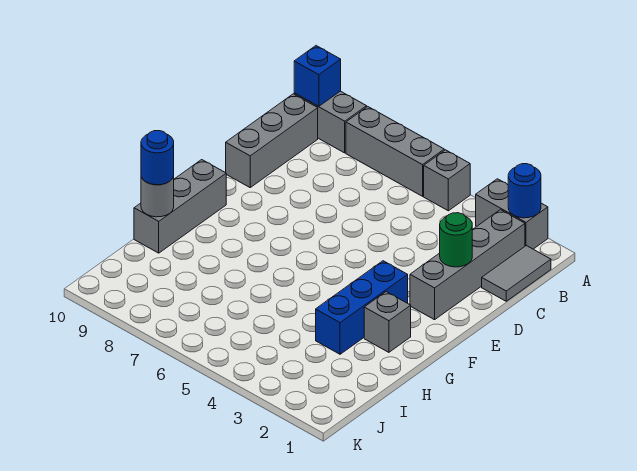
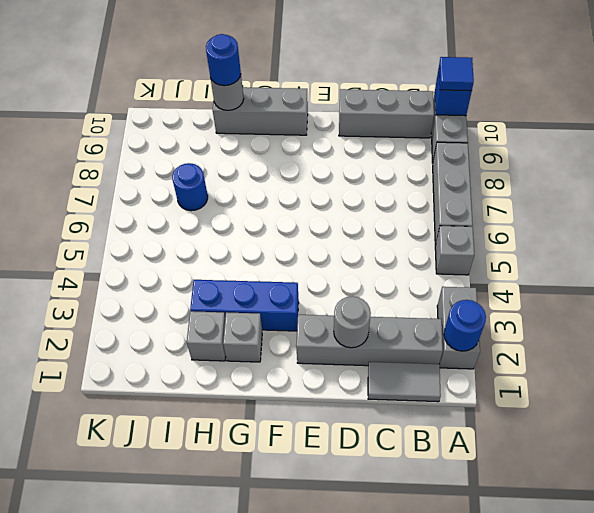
none -> blue tile A10 level 3
green round brick D2 level 2 -> grey round brick D2 level 2
none -> grey brick H2 level 1
none -> blue round brick I7 level 1

